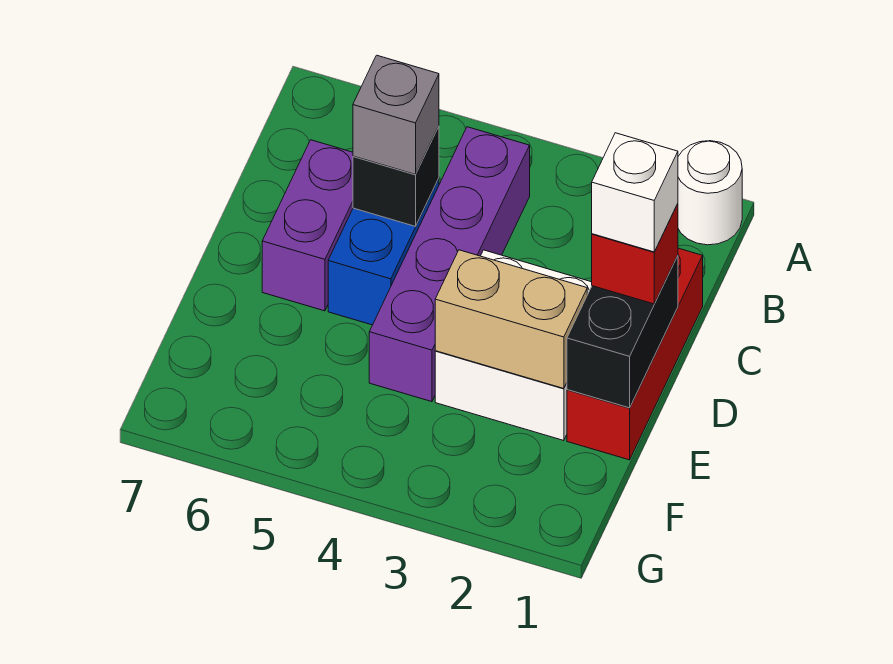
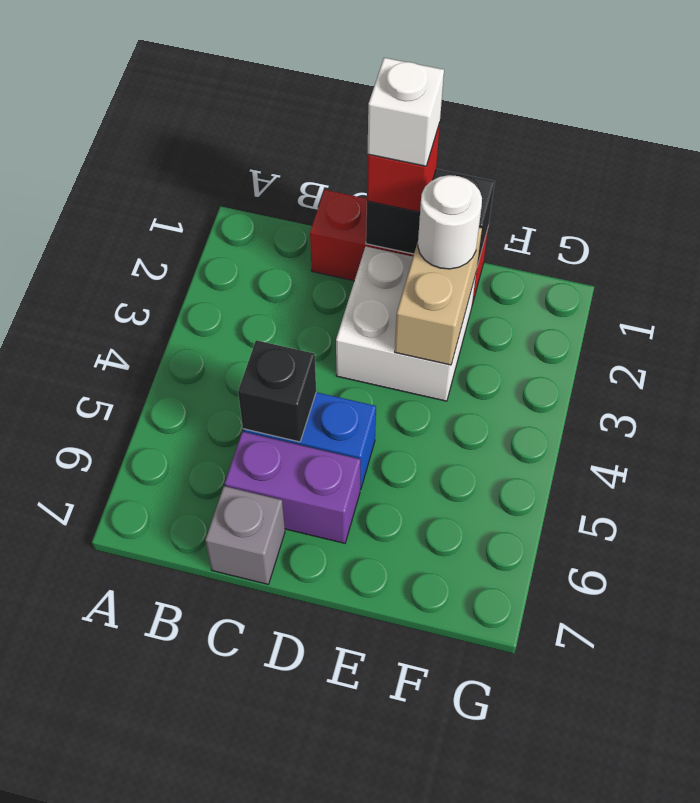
white round brick A1 level 1 -> white round brick E2 level 3
purple brick B4:E4 level 1 -> none
grey brick C5 level 3 -> grey brick C7 level 1

